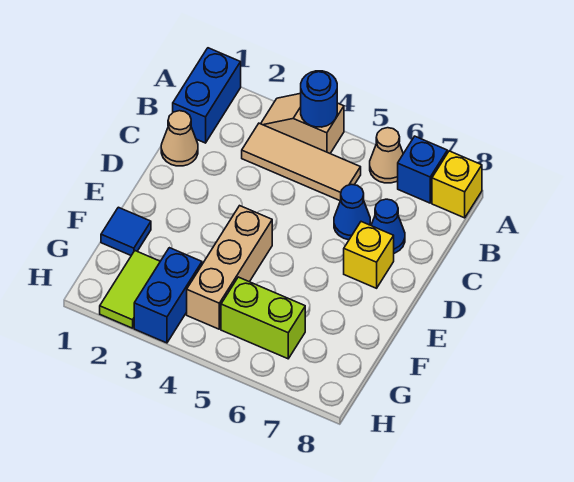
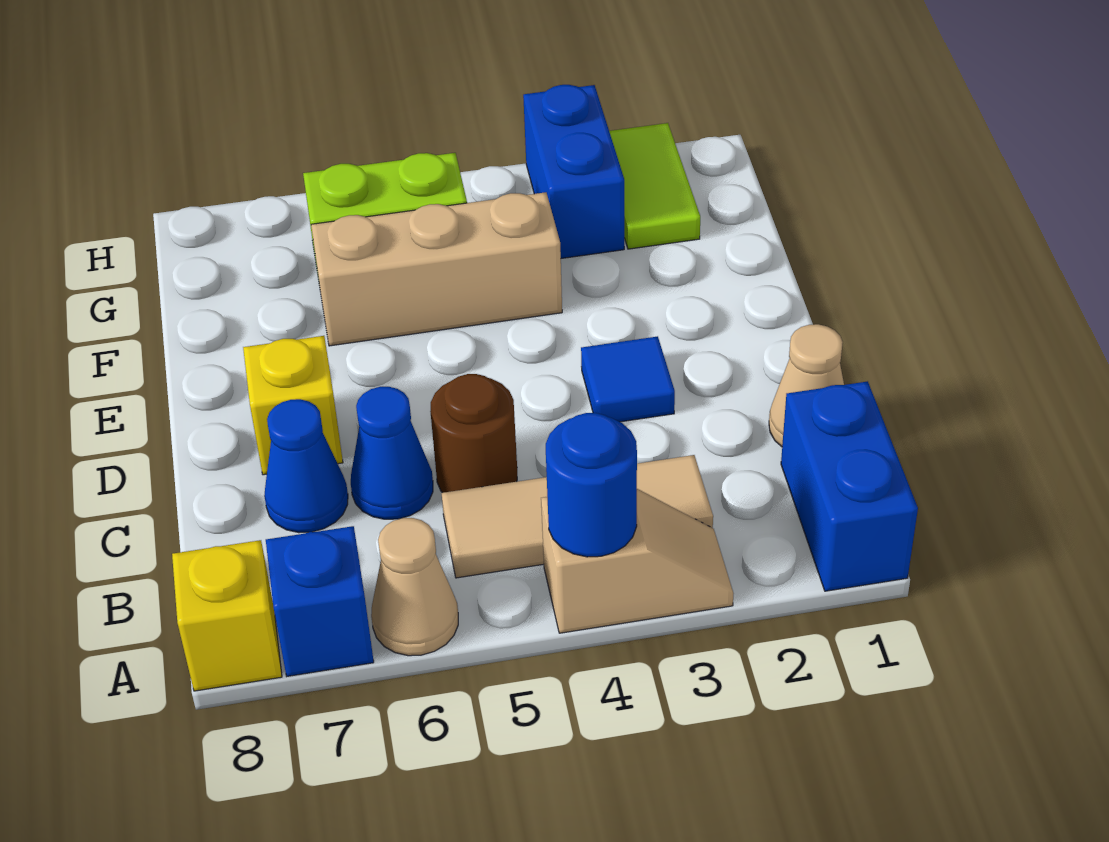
none -> brown round brick C5 level 1
tan brick E4:G4 level 1 -> tan brick F4:F6 level 1
blue tile F1 level 1 -> blue tile D3 level 1

